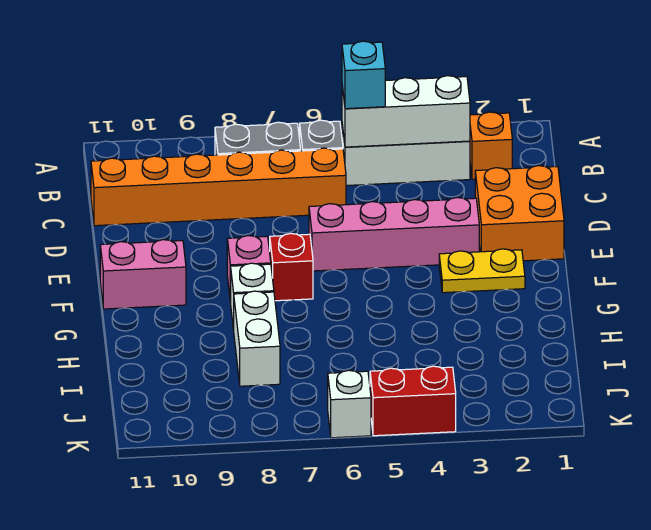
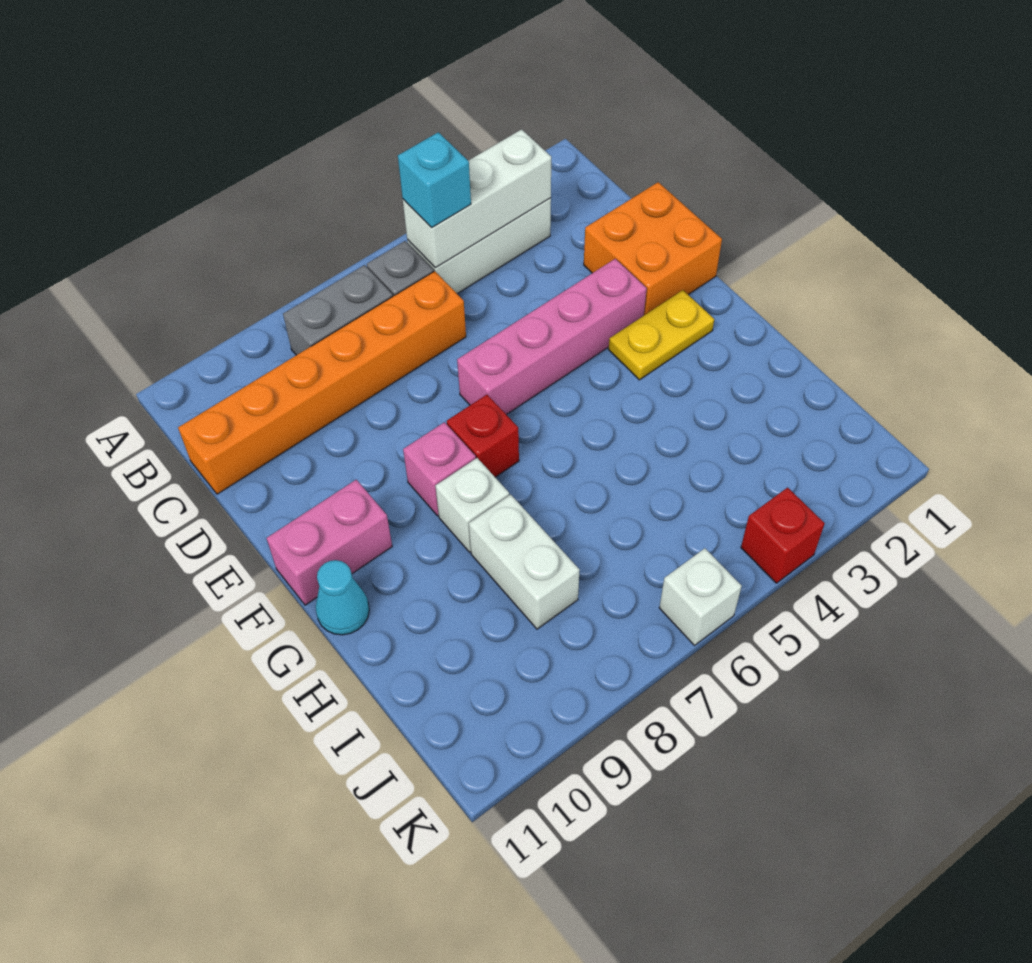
orange brick B2 level 1 -> none
none -> cyan cone G11 level 1
red brick K4:K5 level 1 -> red brick K4 level 1

